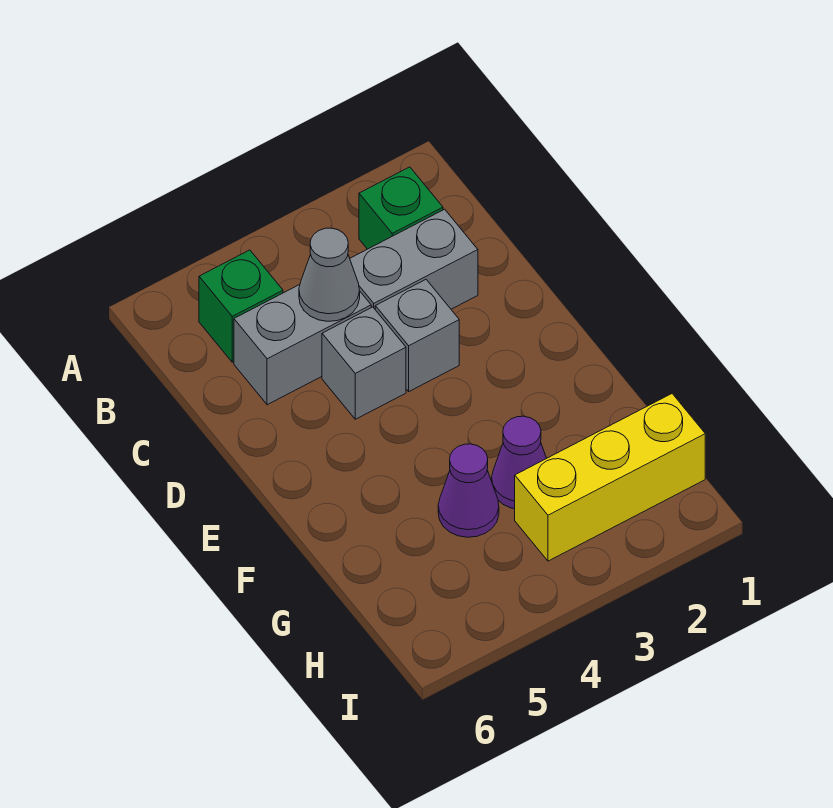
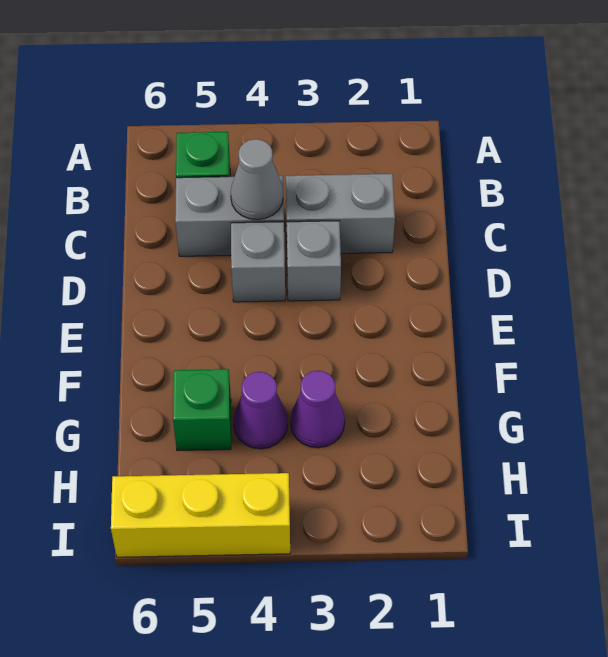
green brick B2 level 1 -> green brick G5 level 1
yellow brick H1:H3 level 1 -> yellow brick I4:I6 level 1

